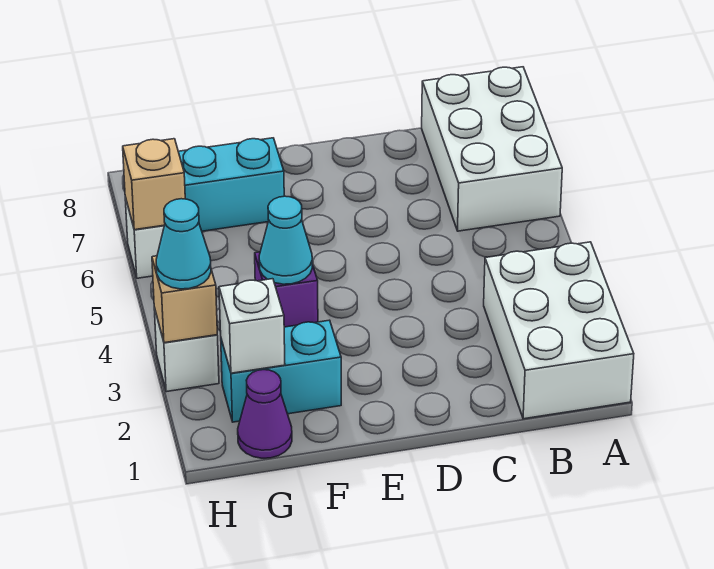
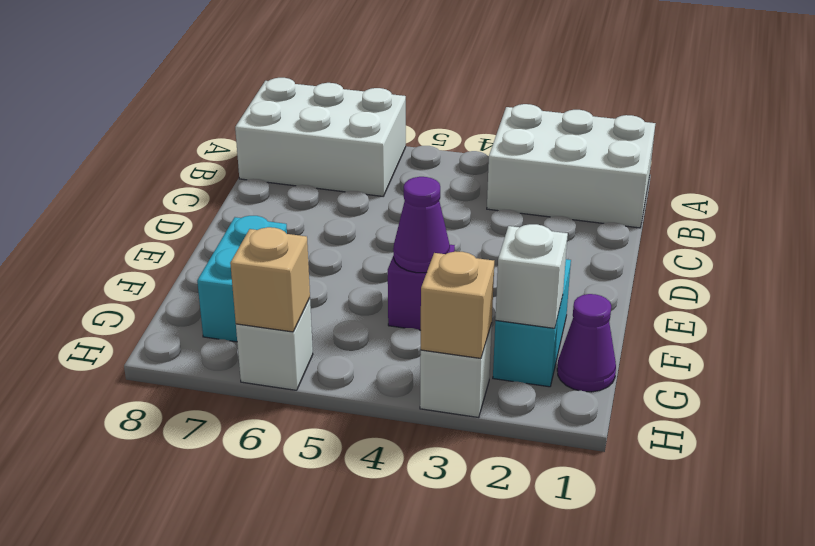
cyan cone F4 level 2 -> purple cone F4 level 2
cyan cone H3 level 3 -> none

